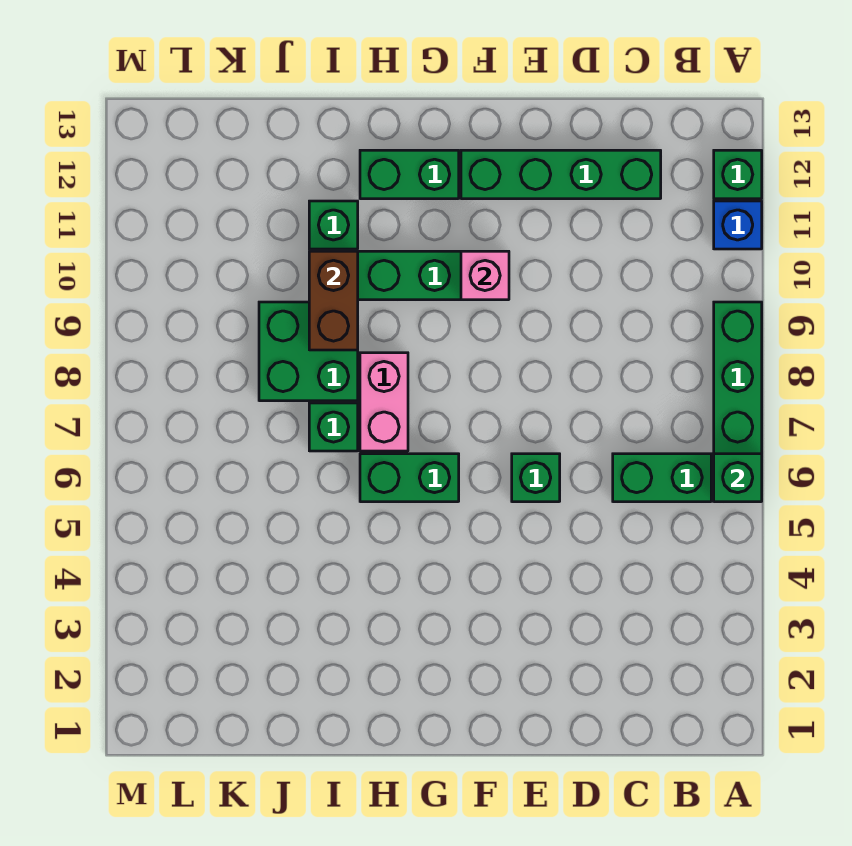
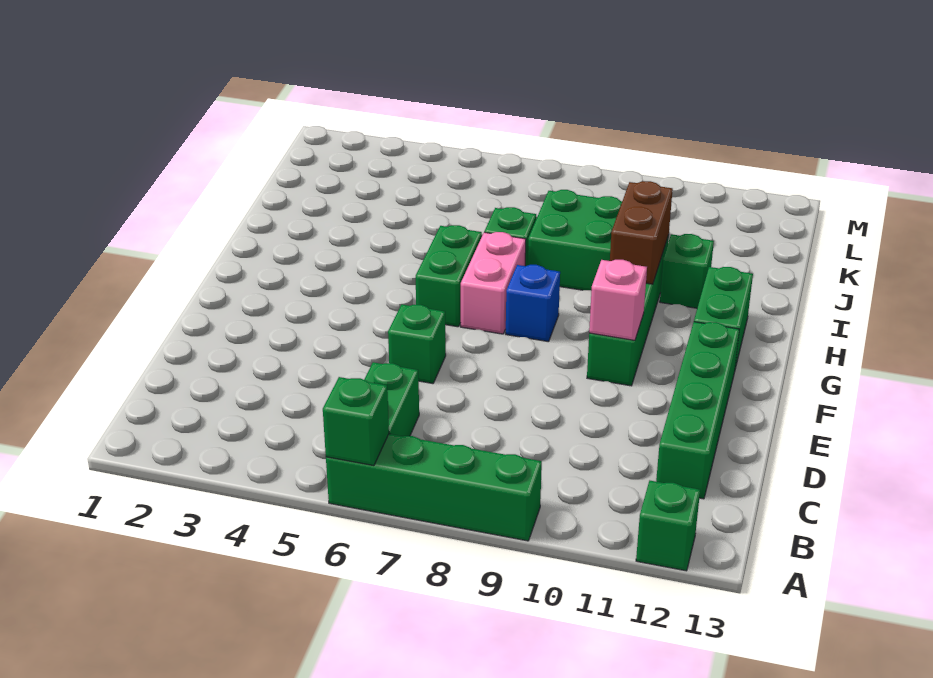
blue brick A11 level 1 -> blue brick G8 level 1
pink brick H7:H8 level 1 -> pink brick G7:H7 level 1
brown brick I9:I10 level 2 -> brown brick H10:I10 level 2

